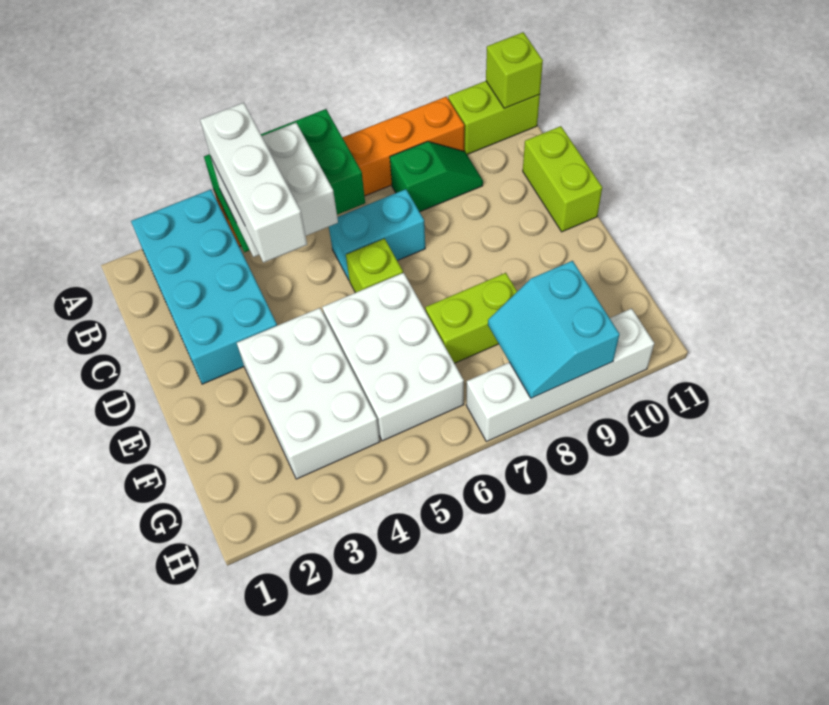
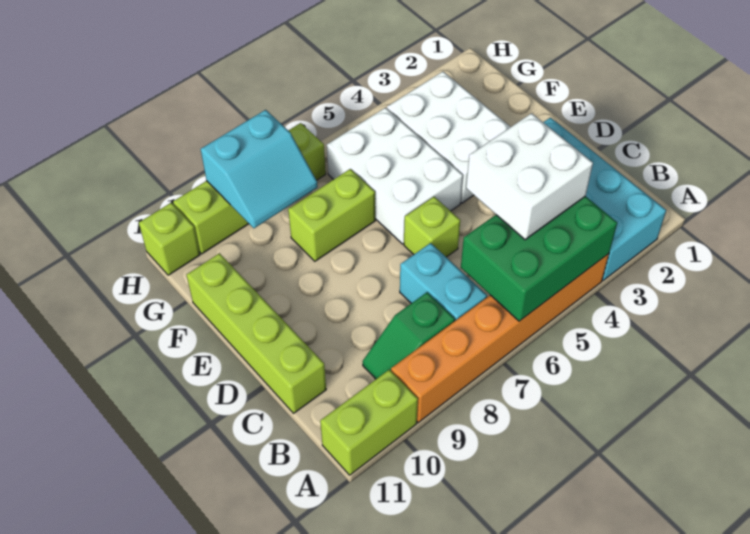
lime brick A11 level 2 -> lime brick H11 level 1
white brick B4:D4 level 4 -> none
cyan brick C6:C7 level 1 -> cyan brick B7:C7 level 1
lime brick C11:D11 level 1 -> lime brick C11:F11 level 1
cyan slope G8:H9 level 2 top 9 -> cyan slope G8:H9 level 2 top H
white brick H7:H10 level 1 -> lime brick H7:H10 level 1

